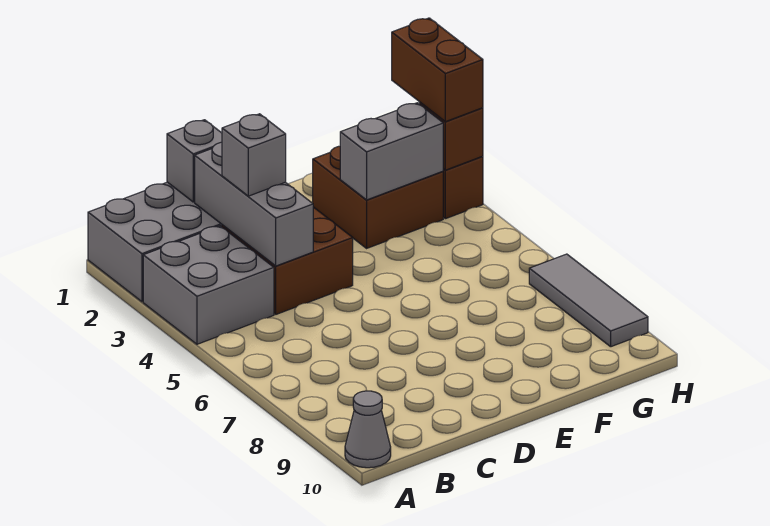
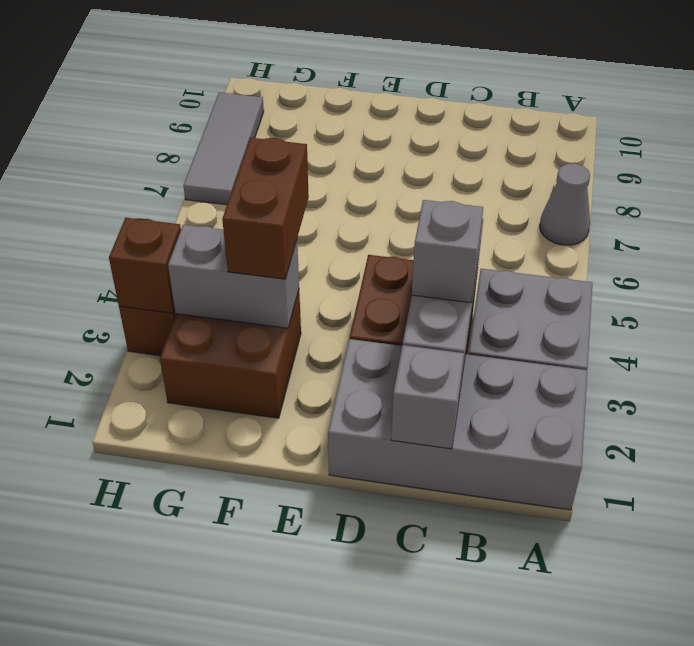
grey cone A10 level 1 -> grey cone A7 level 1
brown brick H2:H3 level 3 -> brown brick F3:F4 level 3

